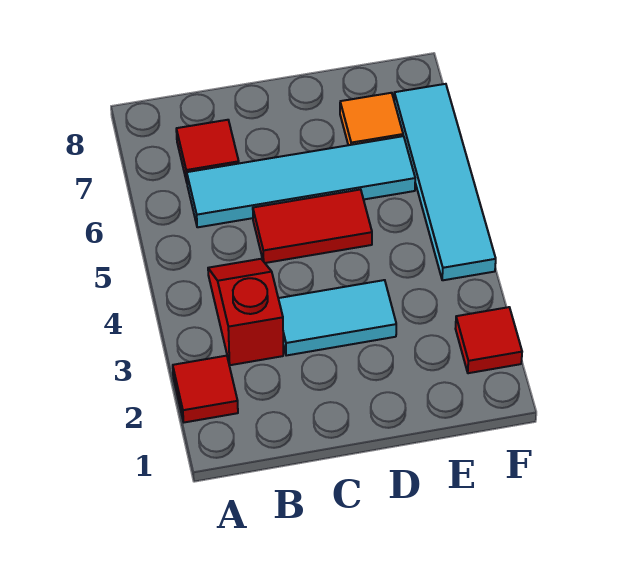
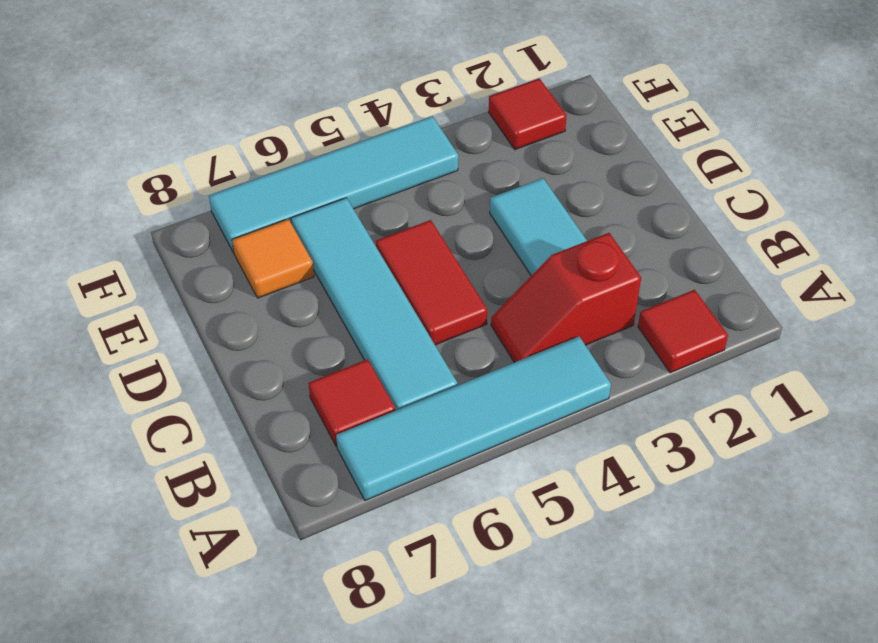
none -> cyan tile A4:A7 level 1

